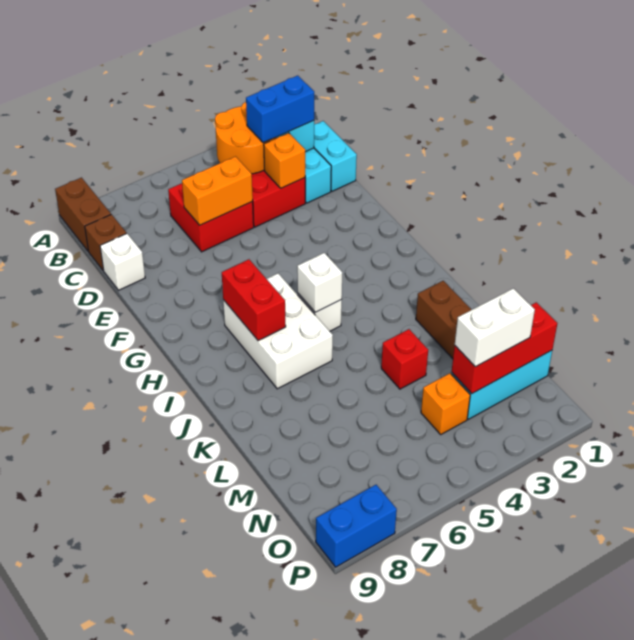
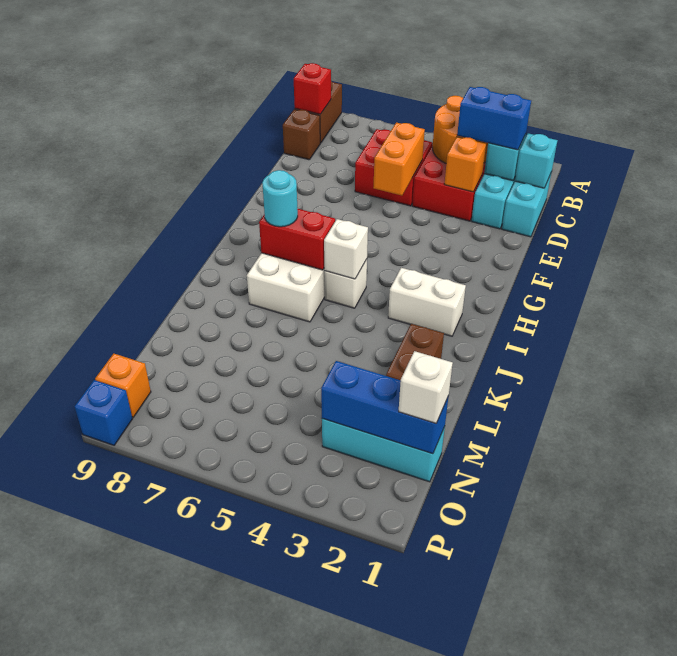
none -> cyan brick C1 level 2
orange brick D5:D6 level 2 -> orange brick D5:E5 level 2
white brick D9 level 1 -> white brick N1 level 3
red brick H7:I7 level 2 -> red brick I6:I7 level 2
none -> cyan round brick I7 level 3
red brick L4 level 1 -> red brick B9 level 2
red brick N1:N3 level 2 -> blue brick N1:N3 level 2
white brick N2:N3 level 3 -> white brick I2:I3 level 1
orange brick N4 level 1 -> orange brick O9 level 1
blue brick P8:P9 level 1 -> blue brick P9 level 1

